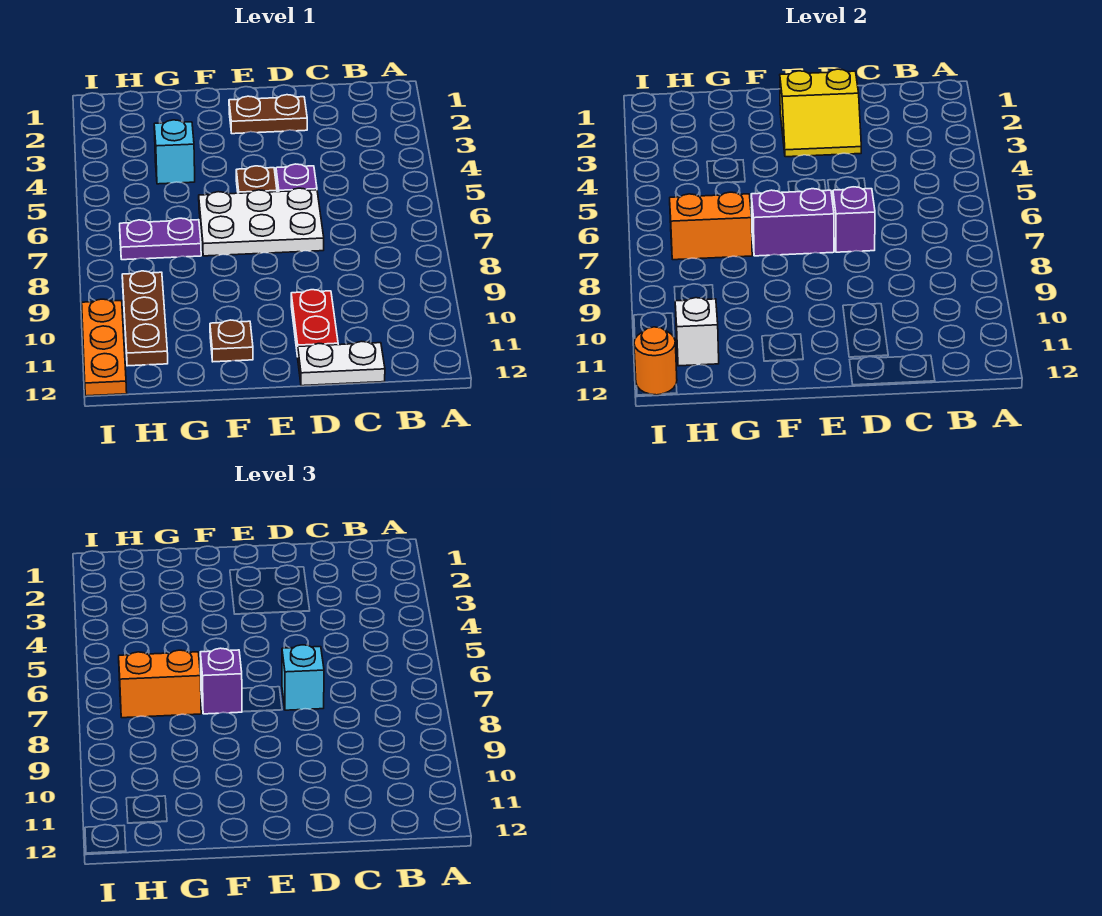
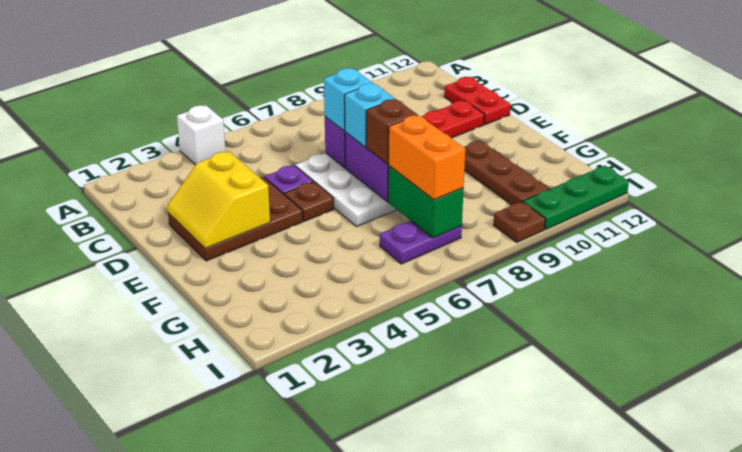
white plate C12:D12 level 1 -> red plate C12:D12 level 1
brown plate D2:E2 level 1 -> brown plate D2:E4 level 1
yellow slope D2:E3 level 2 top 2 -> yellow slope D2:E3 level 2 top 3
purple brick F7 level 3 -> brown brick F7 level 3
brown plate F11 level 1 -> brown plate I9 level 1
cyan brick G4 level 1 -> cyan brick E7 level 3
purple plate G7:H7 level 1 -> purple plate H6:H7 level 1
orange brick G7:H7 level 2 -> green brick G7:H7 level 2
brown plate H9:H11 level 1 -> brown plate F10:H10 level 1
white brick H11 level 2 -> white brick A4 level 1
orange plate I10:I12 level 1 -> green plate I10:I12 level 1
orange round brick I12 level 2 -> none

